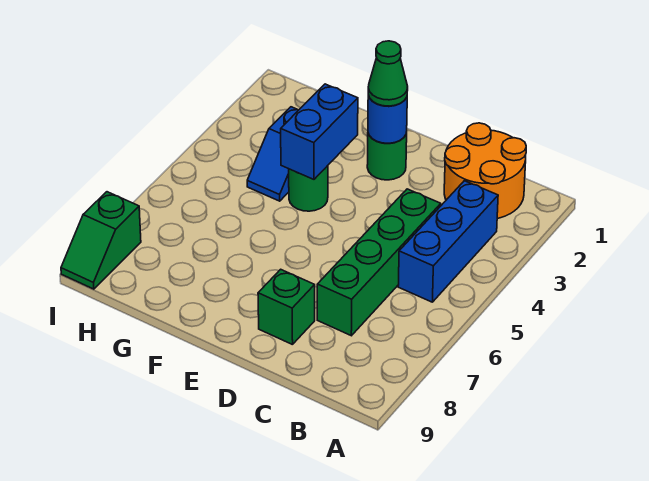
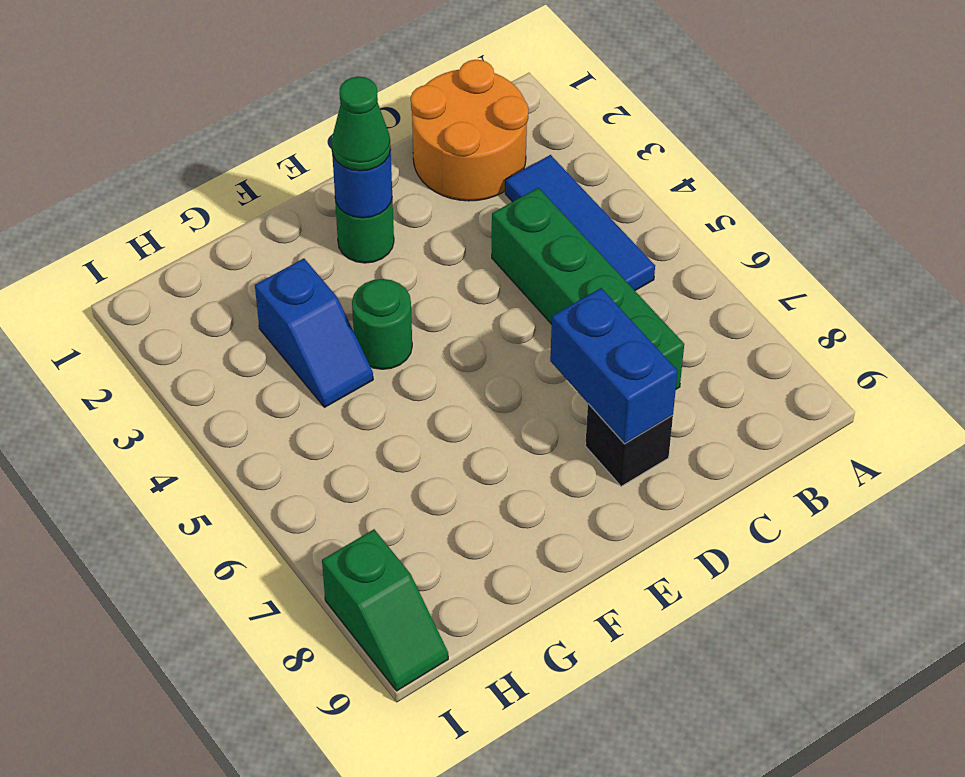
blue brick B3:B5 level 1 -> blue tile B3:B5 level 1
green brick D8 level 1 -> black brick D8 level 1
blue brick F3:F4 level 2 -> blue brick D7:D8 level 2

